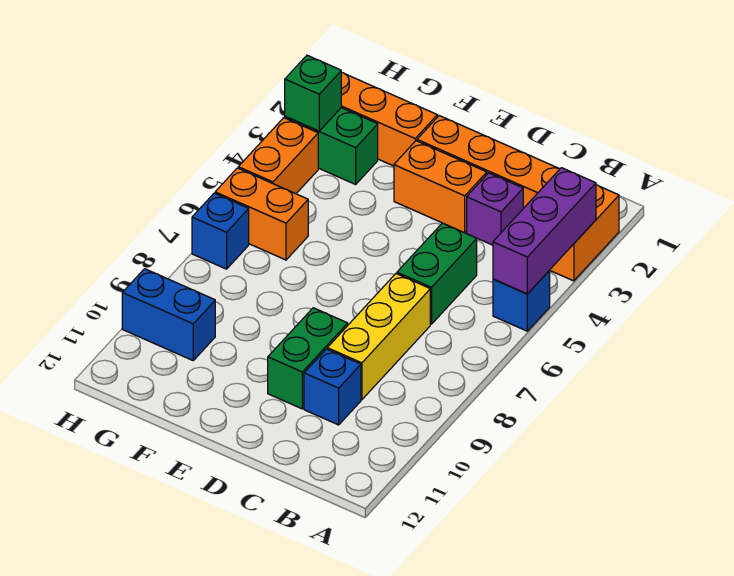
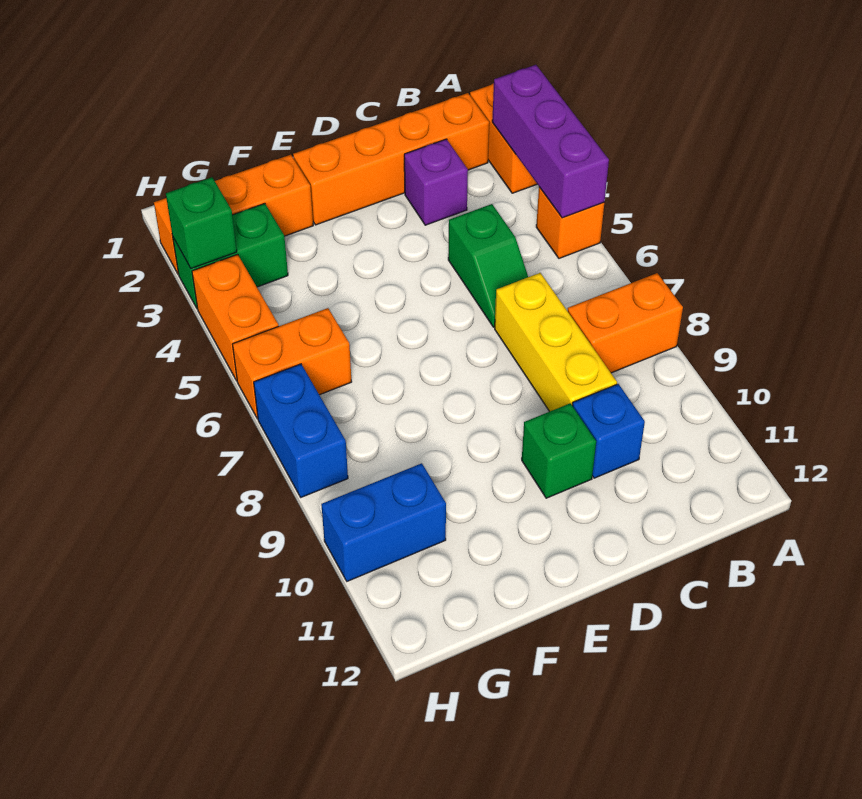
blue brick A5 level 1 -> orange brick A5 level 1
green brick C5:C6 level 1 -> green slope C5:C6 level 1 top 5
orange brick D3:E3 level 1 -> orange brick A8:B8 level 1
green brick D9:D10 level 1 -> green brick D10 level 1
blue brick H7 level 1 -> blue brick H7:H8 level 1

